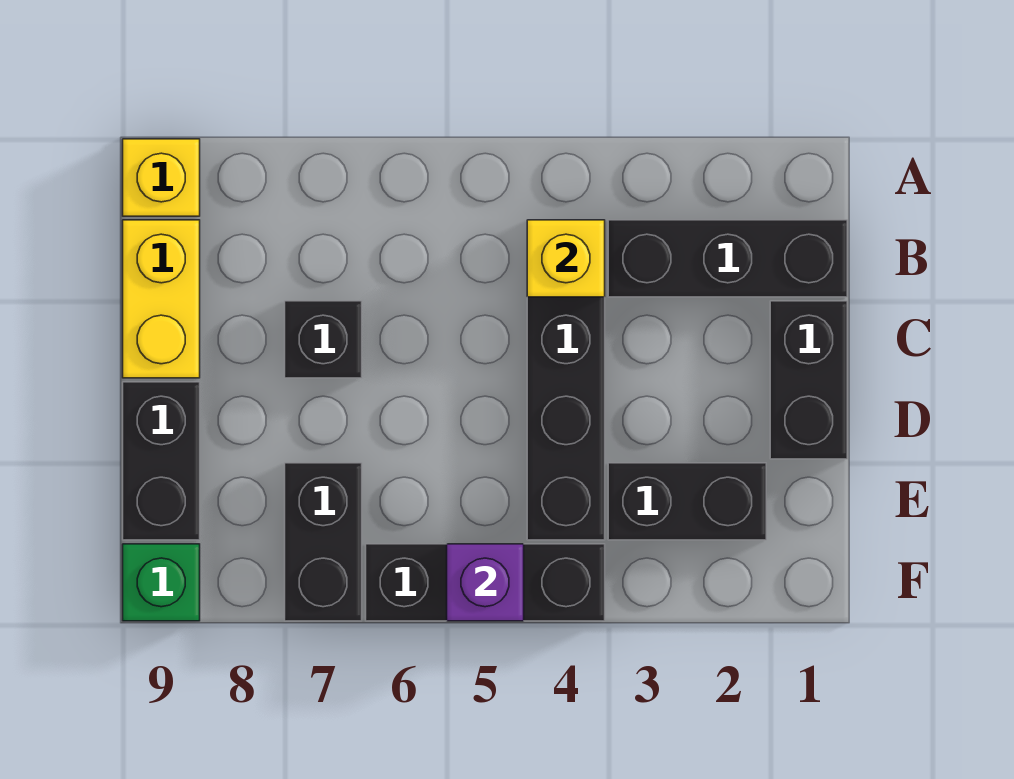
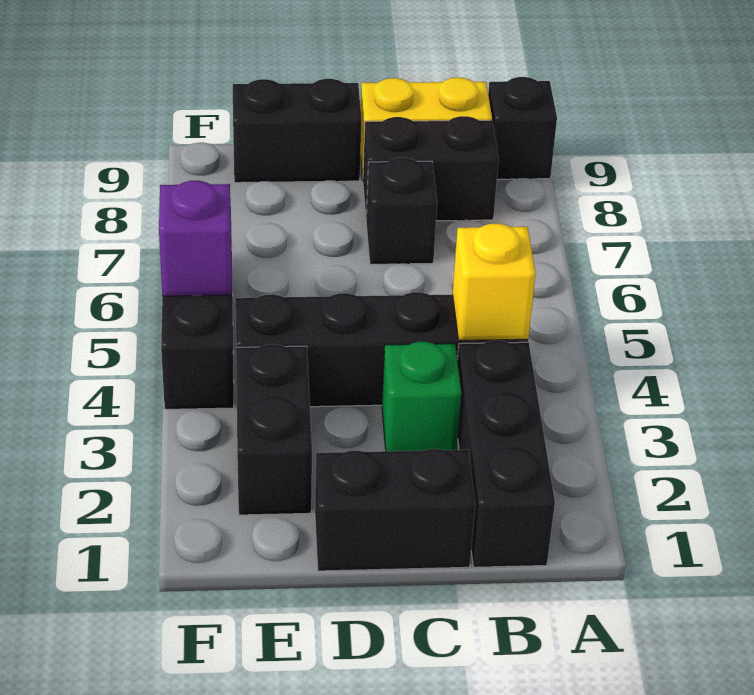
yellow brick A9 level 1 -> black brick A9 level 1
black brick E7:F7 level 1 -> black brick B8:C8 level 1
green brick F9 level 1 -> green brick C3 level 1

